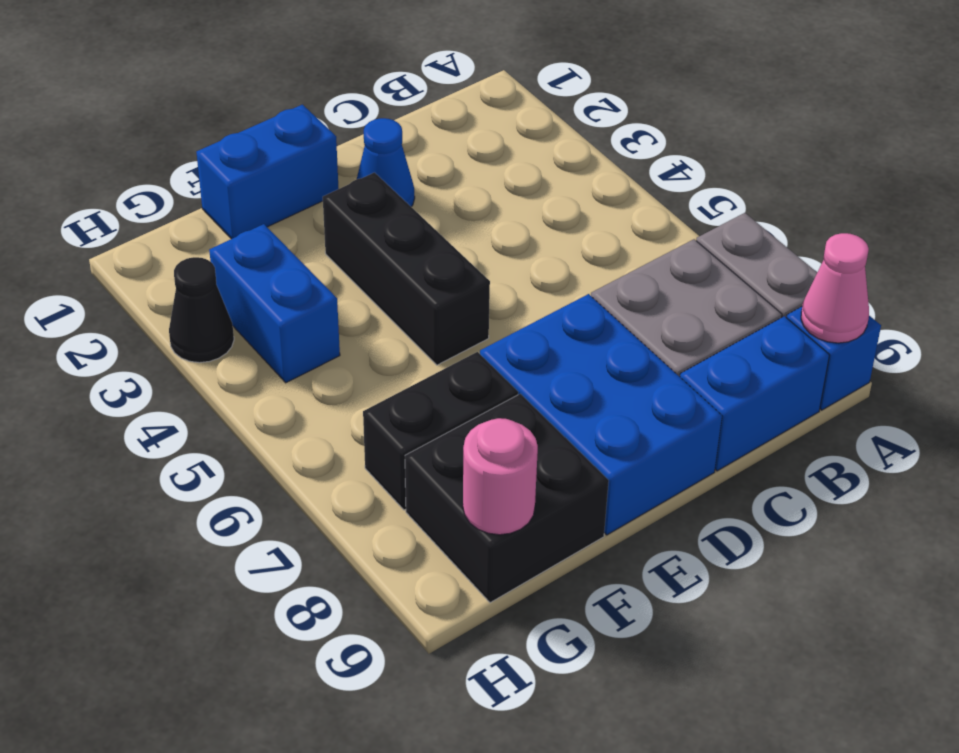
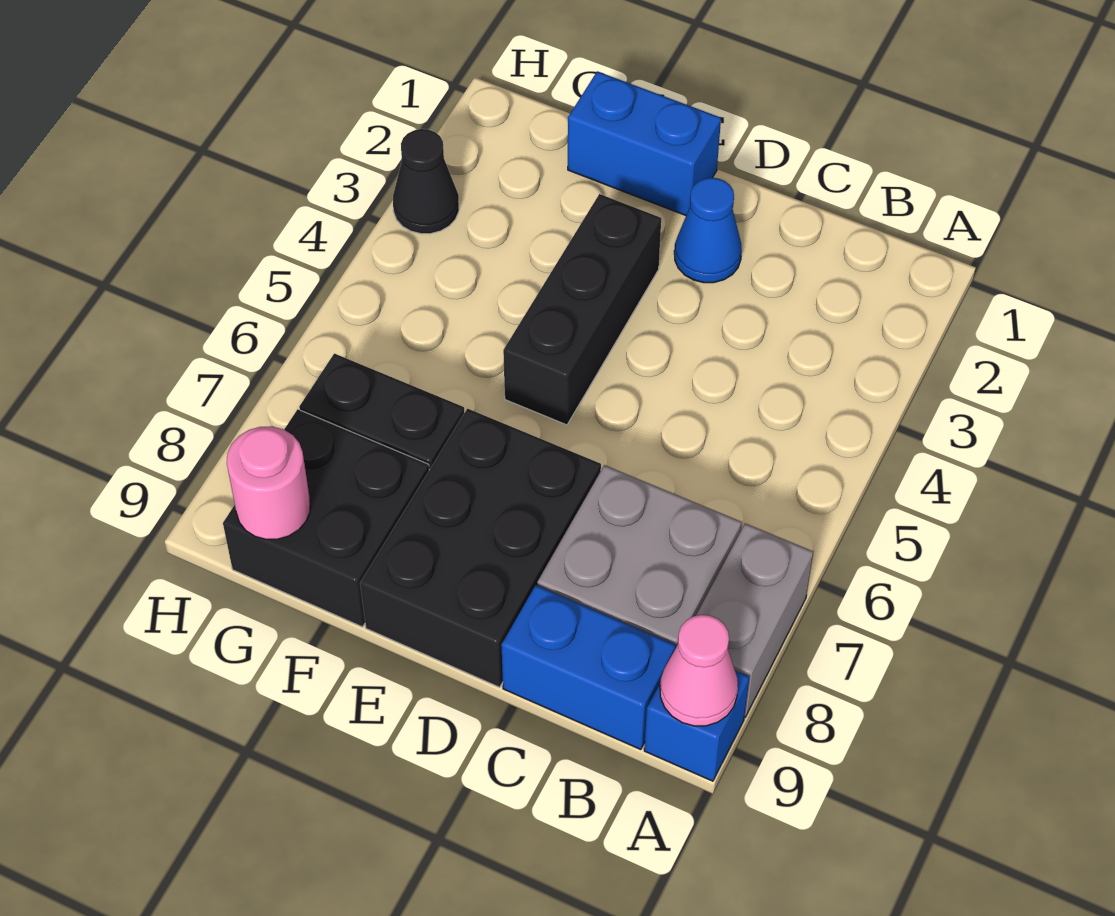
blue brick D7:E9 level 1 -> black brick D7:E9 level 1
blue brick G3:G4 level 1 -> none

